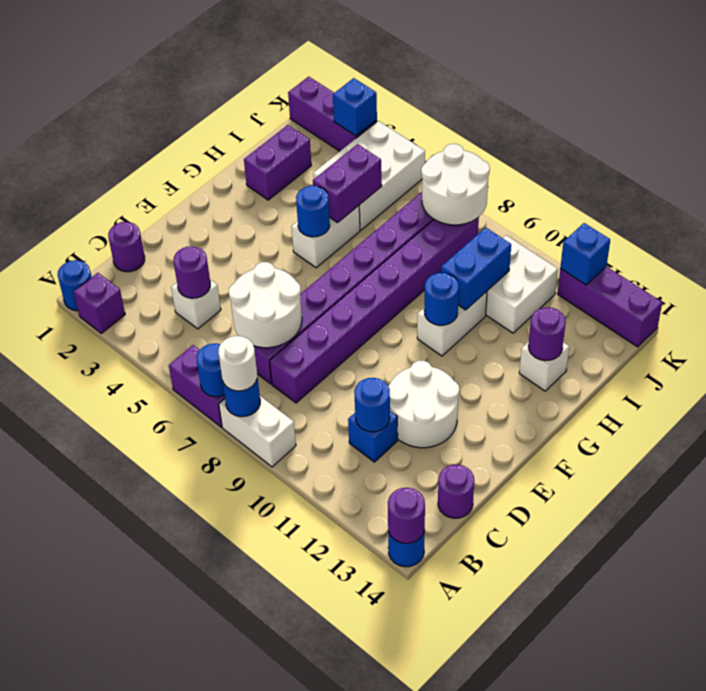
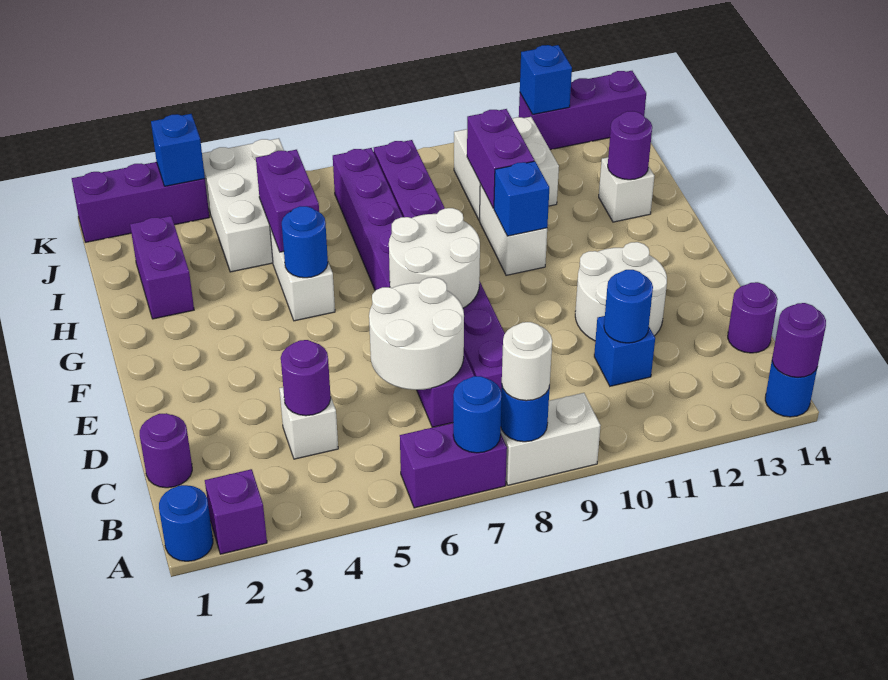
blue round brick G10 level 2 -> blue brick G10 level 2
blue brick H10:I10 level 2 -> purple brick H10:I10 level 2
white round brick J7:K8 level 2 -> white round brick E7:F8 level 2

